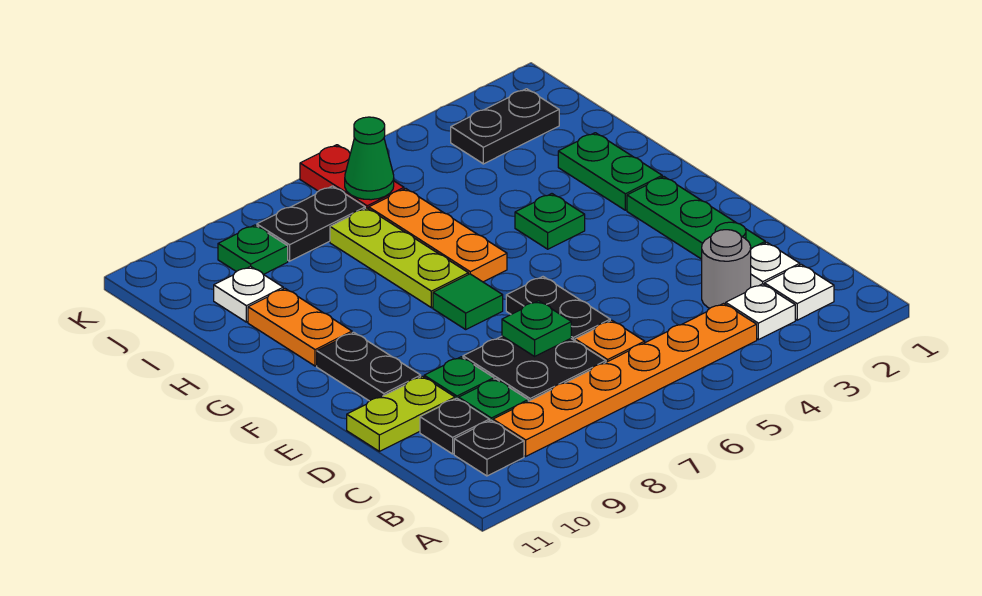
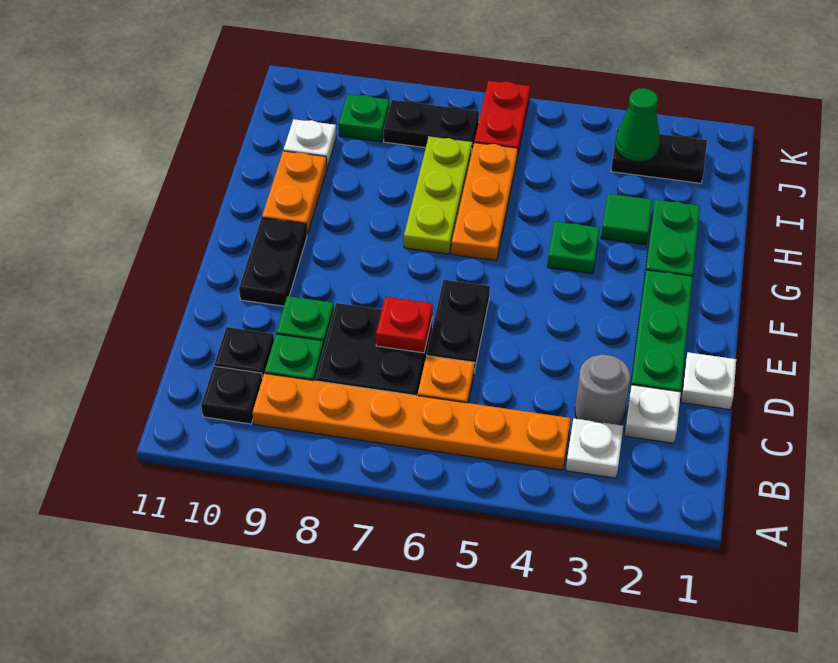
white plate B2 level 1 -> white plate D1 level 1
green plate D7 level 2 -> red plate D7 level 2
lime plate D10:D11 level 1 -> none
green tile F7 level 1 -> green tile H3 level 1
green cone J6 level 2 -> green cone J3 level 2

